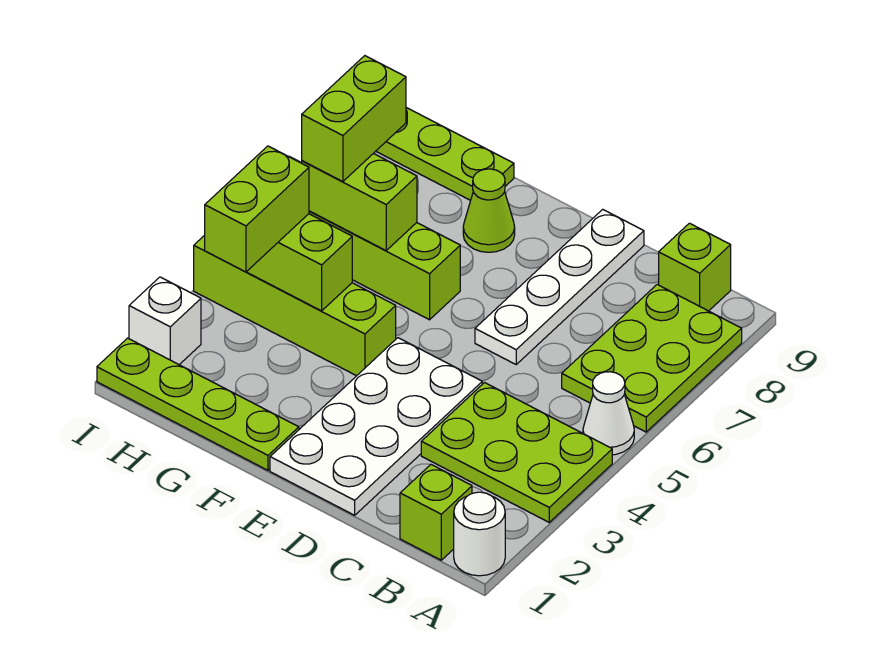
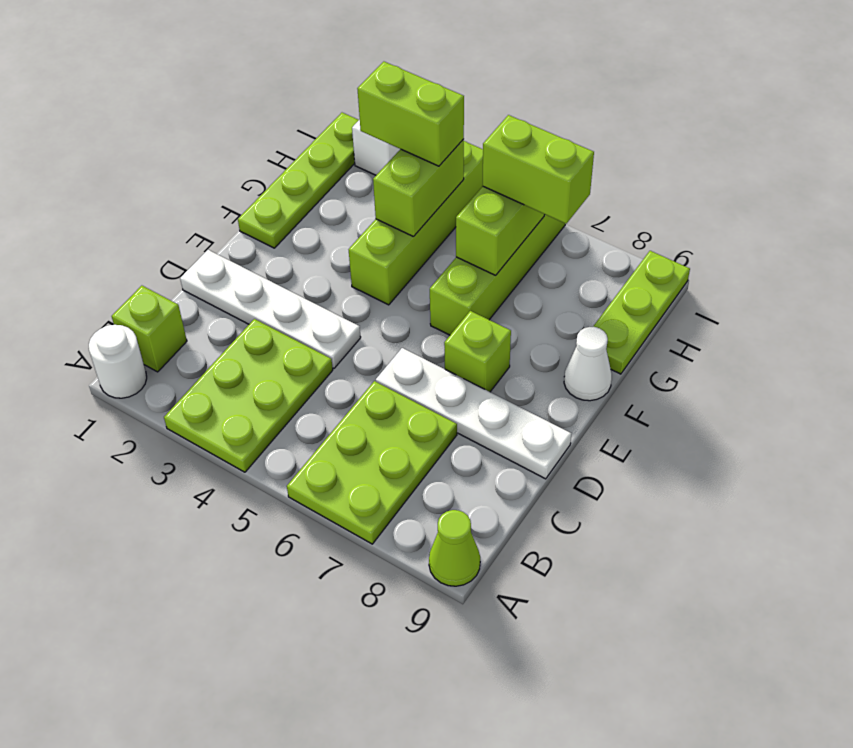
white cone A5 level 1 -> white cone F9 level 1
lime plate A6:B8 level 1 -> lime plate A6:C7 level 1
lime brick B9 level 1 -> lime brick E7 level 1
white plate D1:E4 level 1 -> white plate D1:D4 level 1
lime cone F8 level 1 -> lime cone A9 level 1

